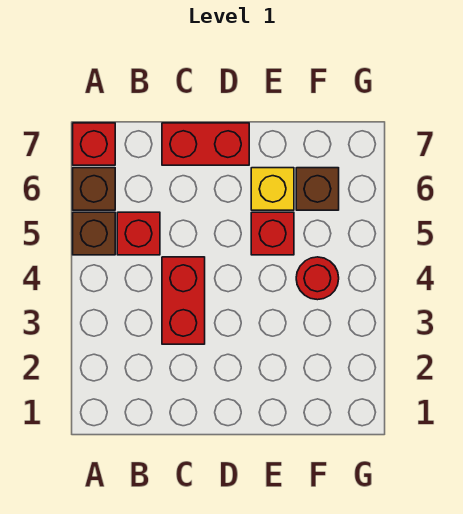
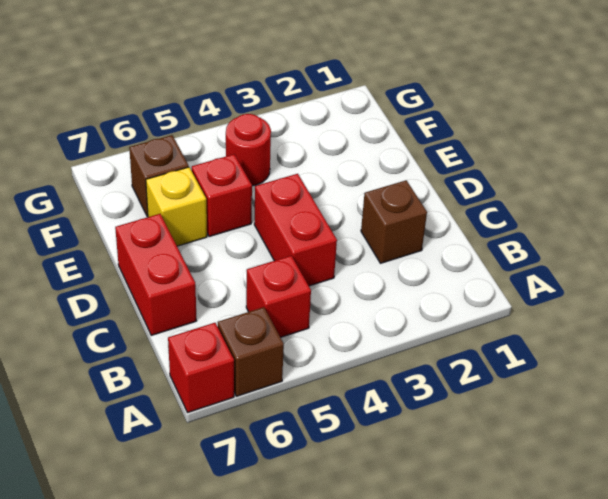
brown brick A5 level 1 -> brown brick C2 level 1
red brick C3:C4 level 1 -> red brick C4:D4 level 1

